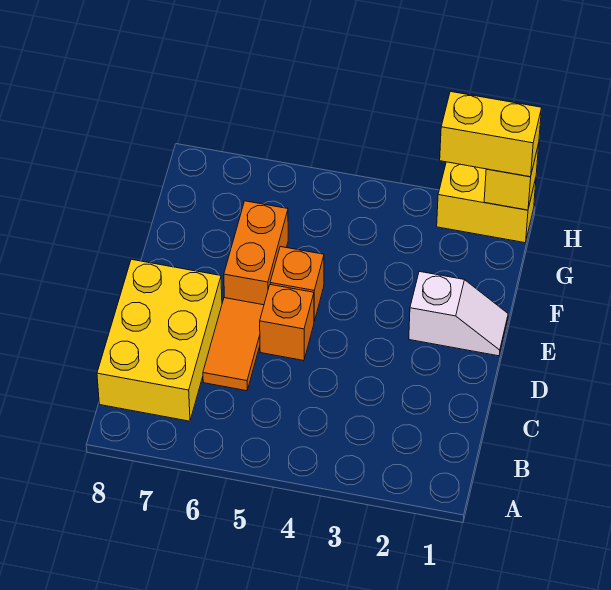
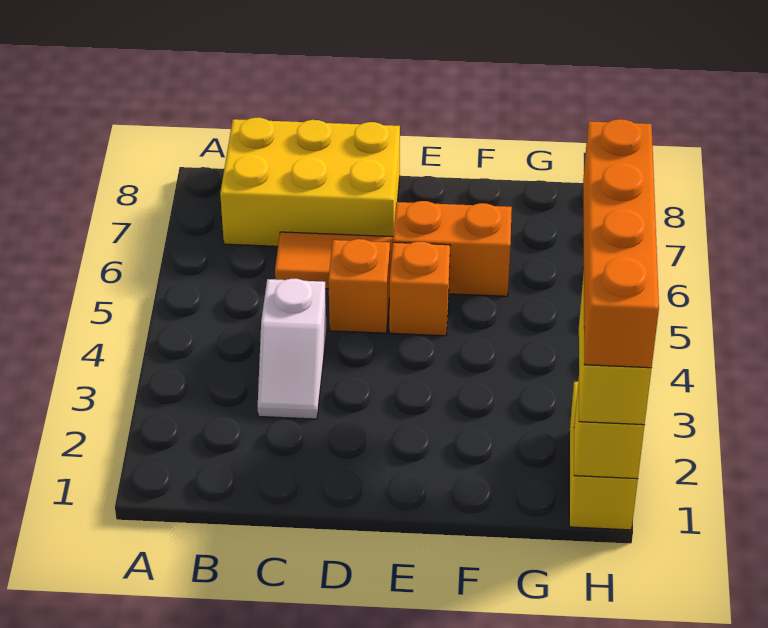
white slope E1:E2 level 1 top 2 -> white slope C3:C4 level 1 top 4
none -> orange brick H1:H4 level 4

